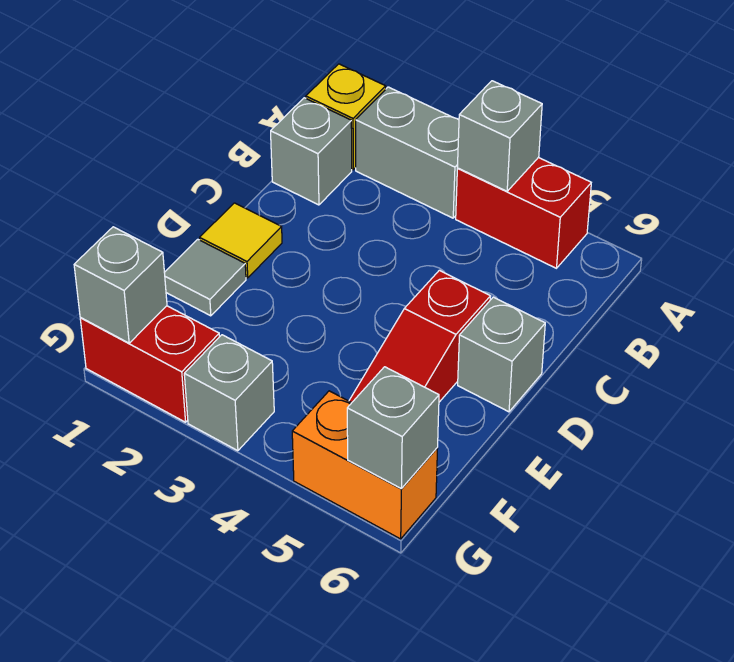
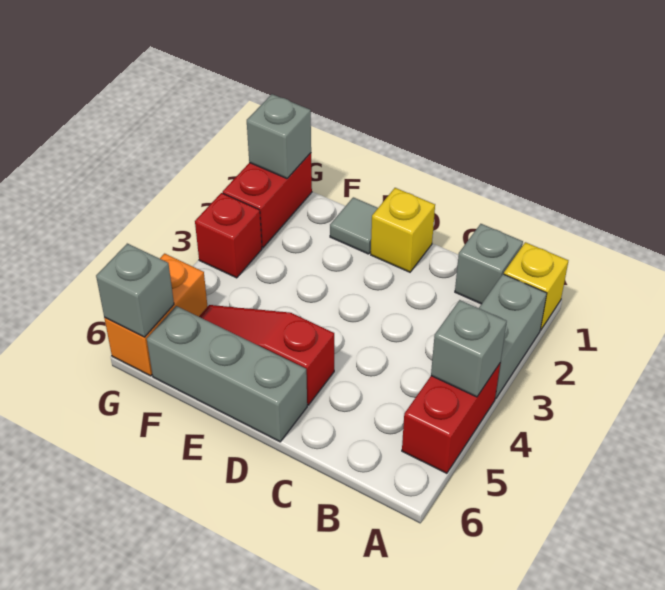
yellow tile D1 level 1 -> yellow brick D1 level 1
grey brick D6 level 1 -> grey brick D6:F6 level 1
grey brick G3 level 1 -> red brick G3 level 1

